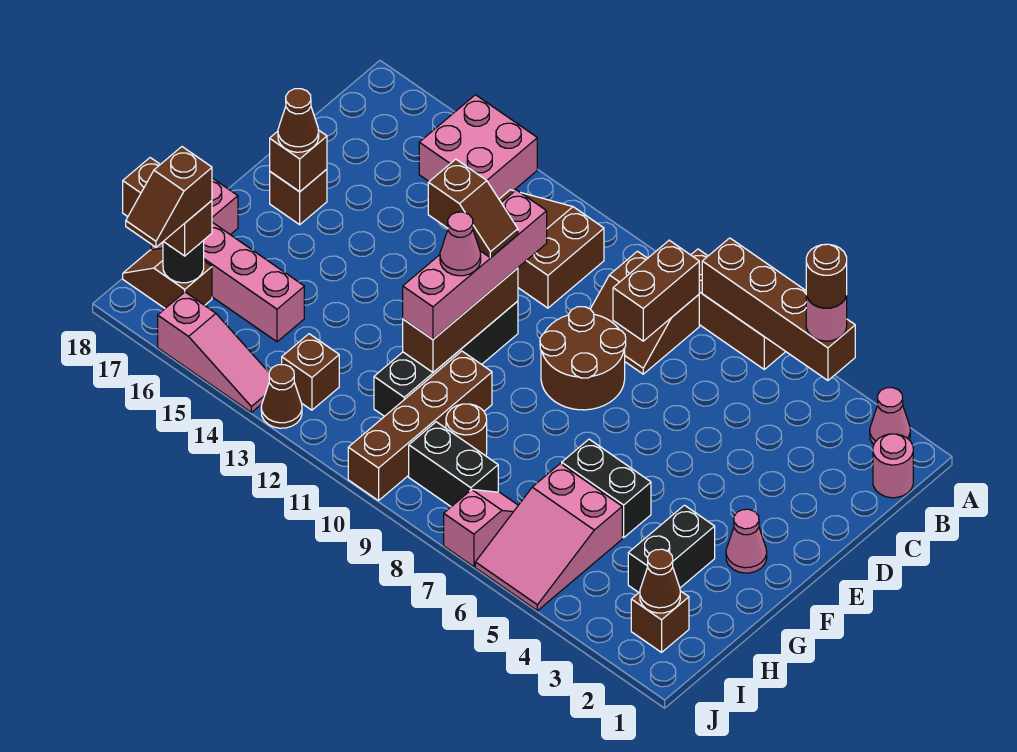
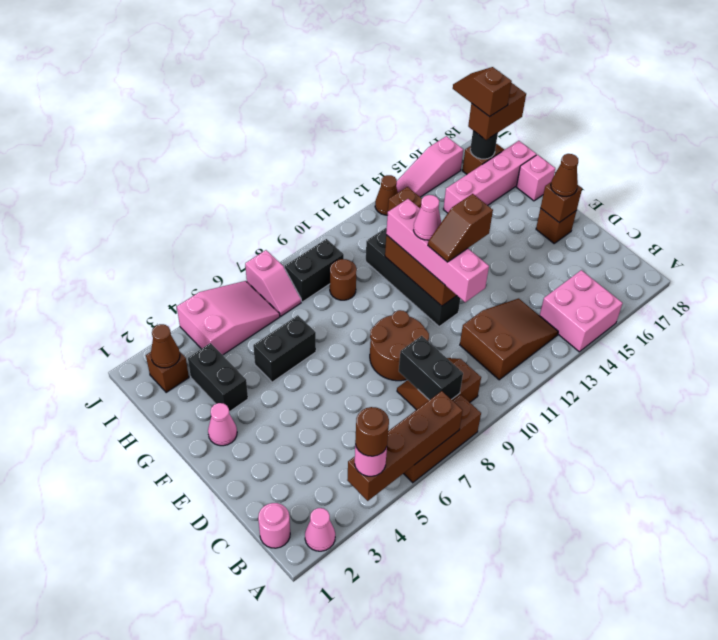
brown brick B8:C8 level 2 -> black brick B8:C8 level 2
brown brick G10:J10 level 1 -> none
pink slope H5:J6 level 1 top H -> pink slope I4:J6 level 1 top 4

